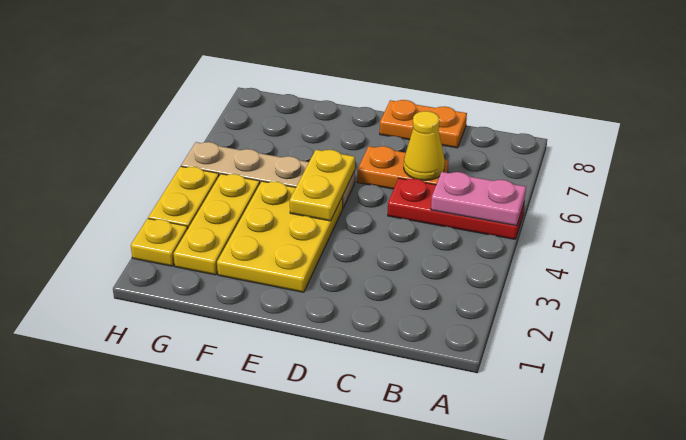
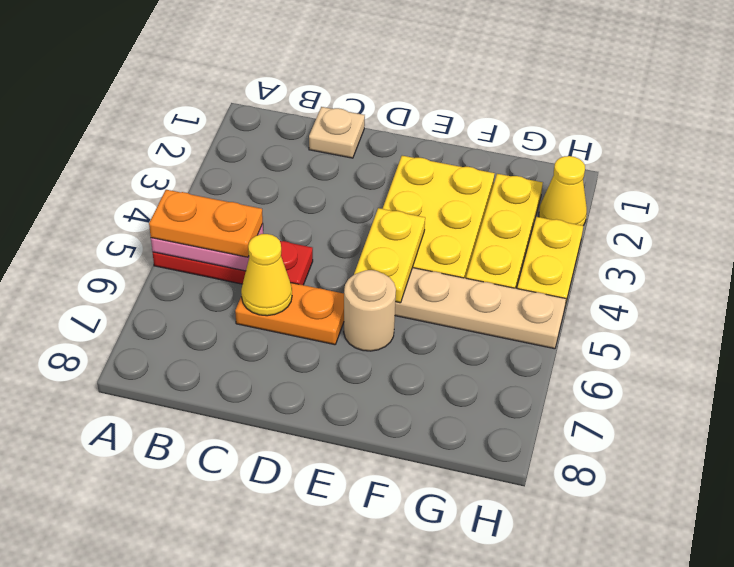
none -> tan plate C1 level 1
orange plate C8:D8 level 1 -> orange plate A5:B5 level 3
none -> tan round brick E6 level 1
yellow plate H2 level 1 -> yellow cone H2 level 1

